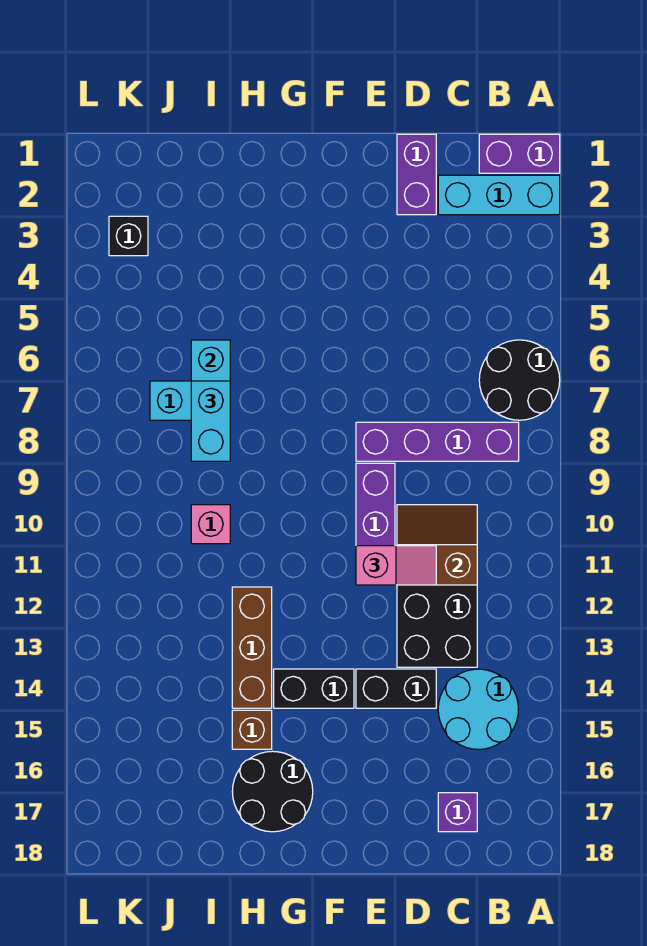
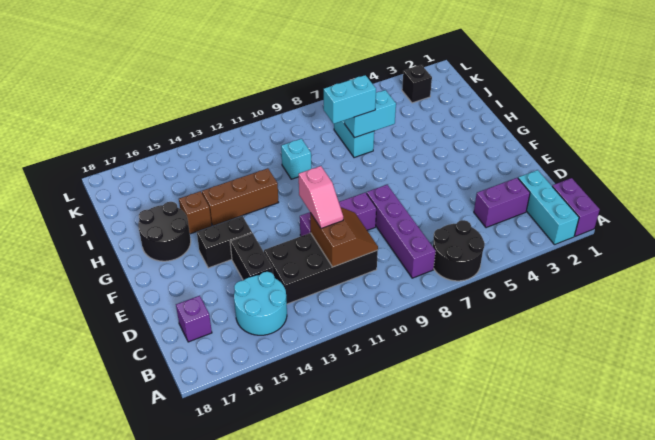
purple brick D1:D2 level 1 -> purple brick C3:C4 level 1
black brick F14:G14 level 1 -> black brick F14:F15 level 1
pink brick I10 level 1 -> cyan brick I10 level 1

